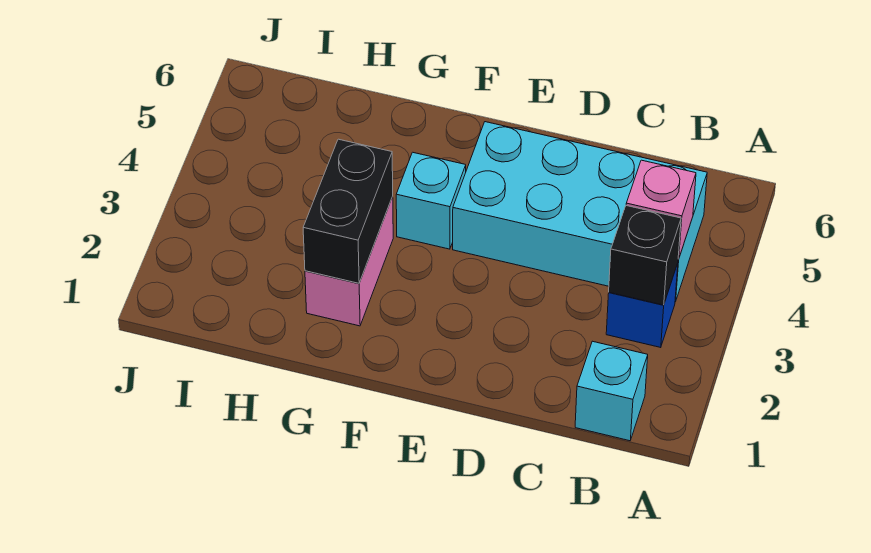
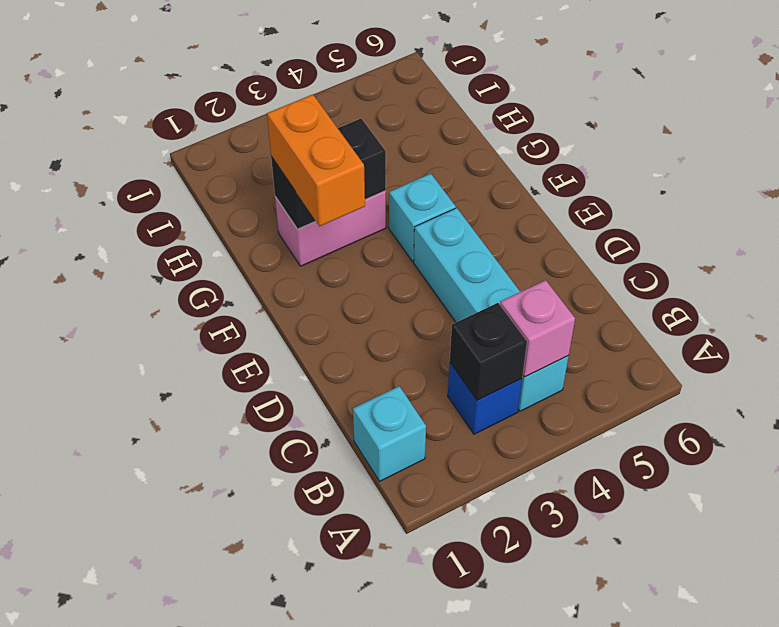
cyan brick B4:E5 level 1 -> cyan brick B4:E4 level 1
none -> orange brick F2:G2 level 3

